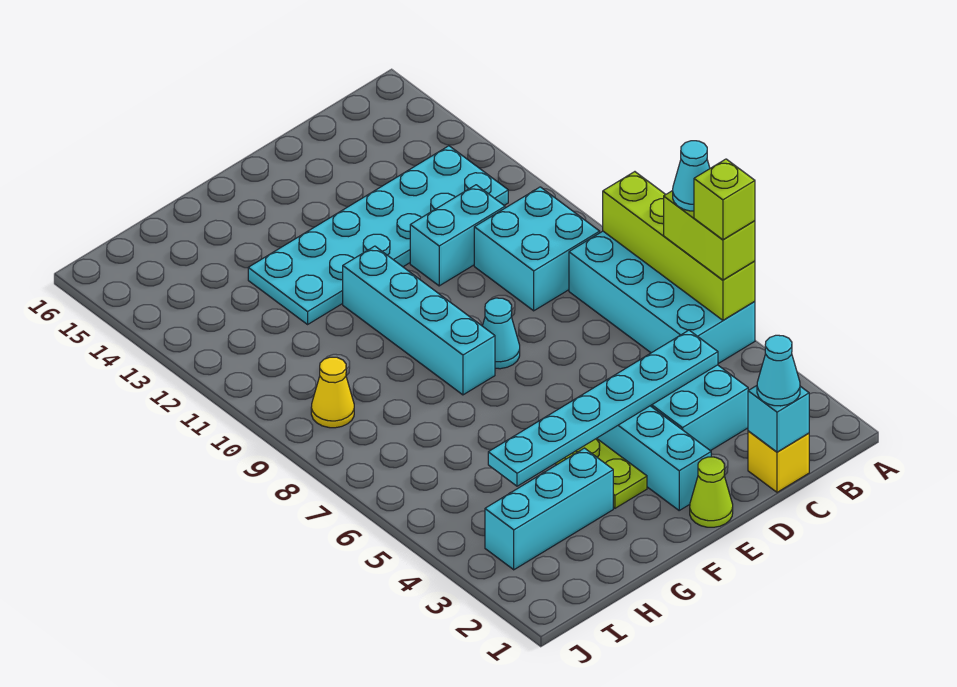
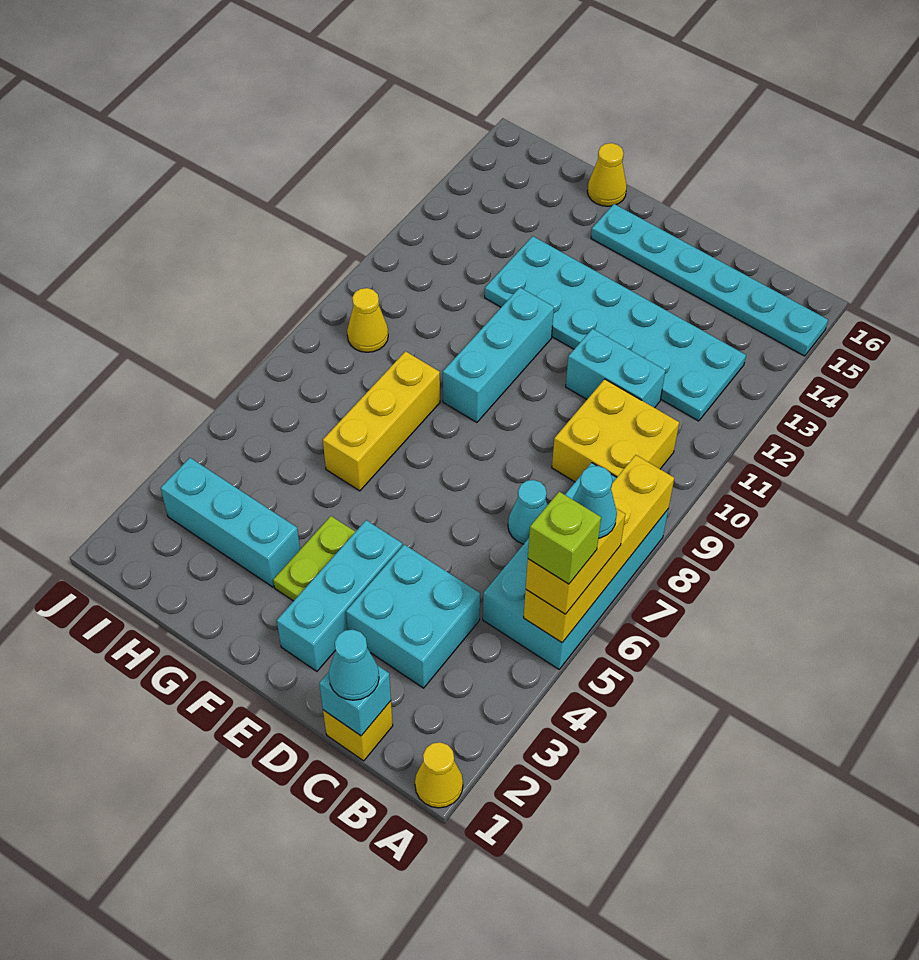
none -> yellow cone A1 level 1
lime brick A5:A8 level 2 -> yellow brick A5:A8 level 2
lime brick A5:A6 level 3 -> yellow brick A5:A6 level 3
cyan brick B9:C10 level 1 -> yellow brick B9:C10 level 1
cyan plate C4:H4 level 2 -> cyan plate A15:F15 level 1
lime cone E1 level 1 -> none
cyan cone E8 level 1 -> cyan cone C7 level 1
cyan brick F8:F11 level 1 -> cyan brick F9:F11 level 1
none -> yellow brick G6:G8 level 1
none -> yellow cone G16 level 1

